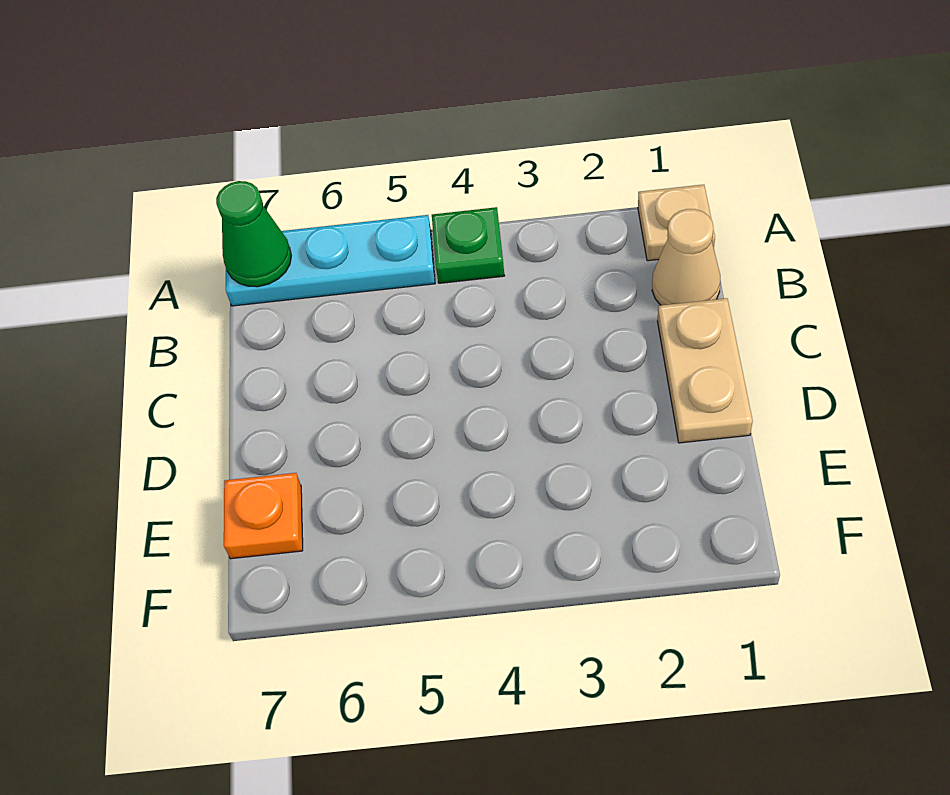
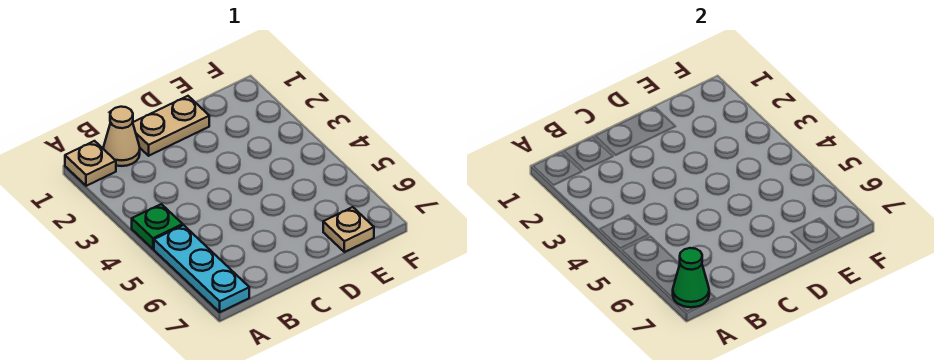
orange plate E7 level 1 -> tan plate E7 level 1

